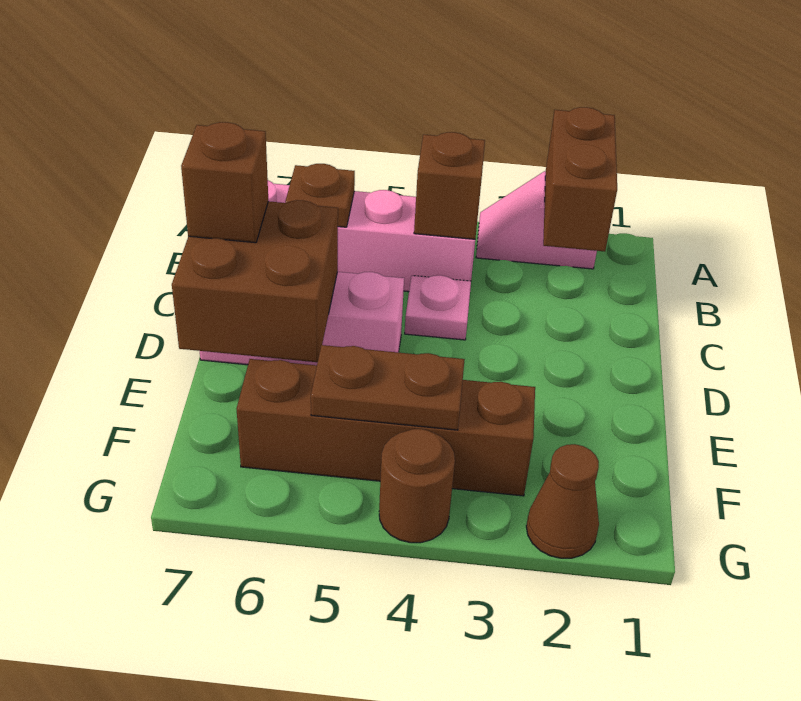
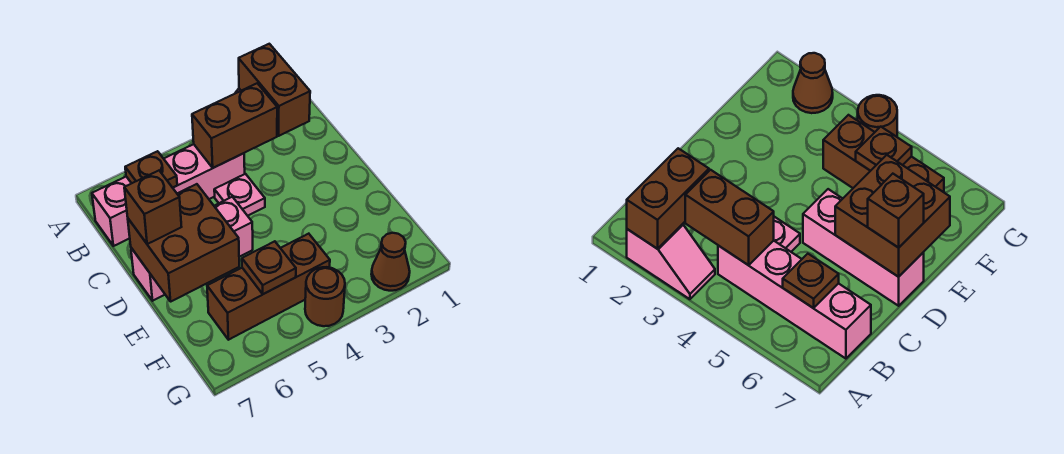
brown brick B4 level 2 -> brown brick B3:B4 level 2
brown brick F3:F6 level 1 -> brown brick F4:F6 level 1
brown plate F4:F5 level 2 -> brown plate F5 level 2

